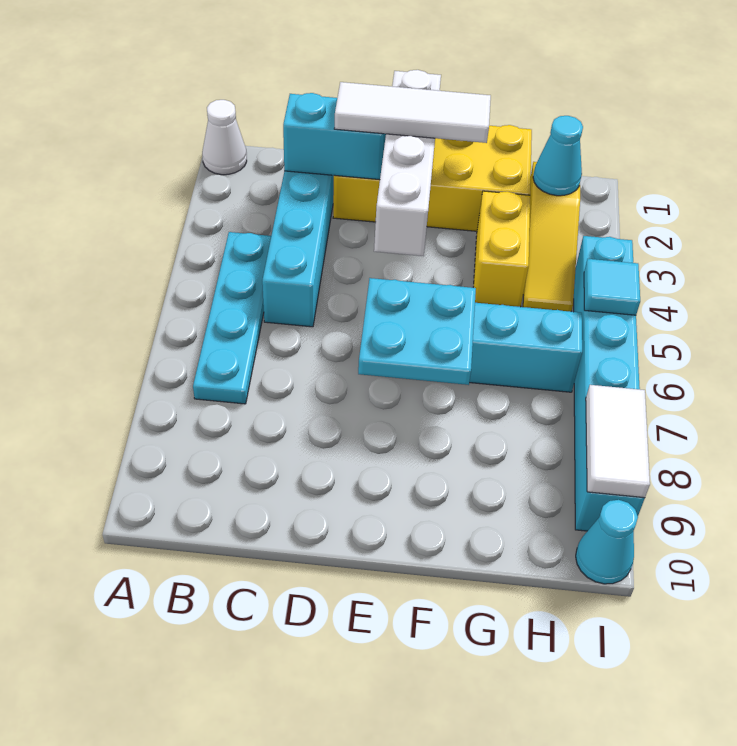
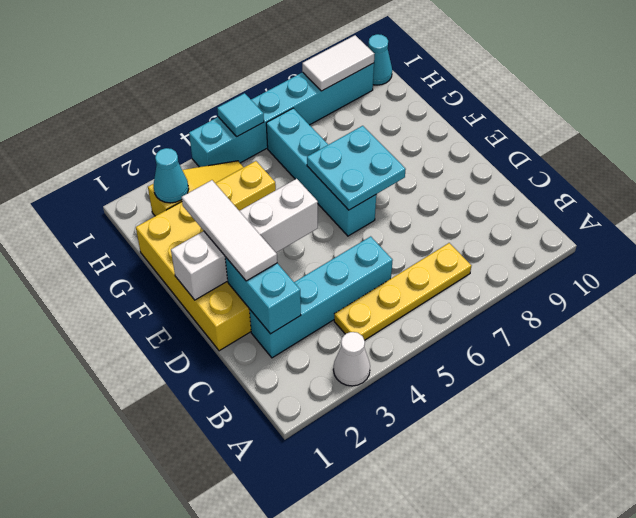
white cone A1 level 1 -> white cone A3 level 1
cyan plate B4:B7 level 1 -> yellow plate B4:B7 level 1

